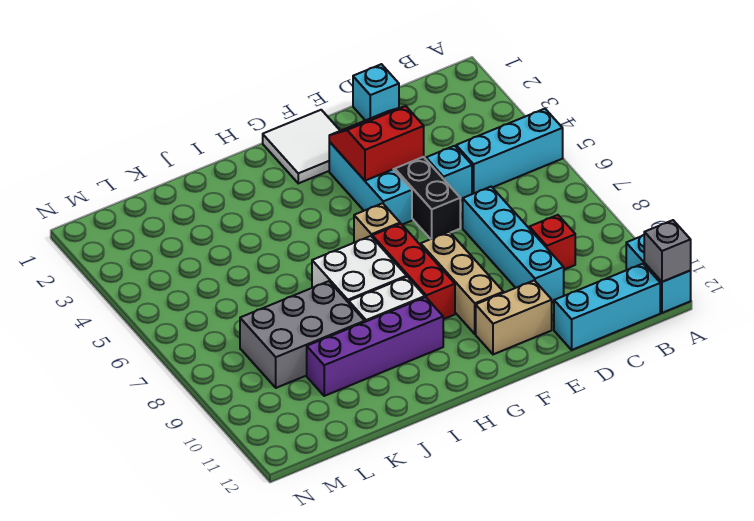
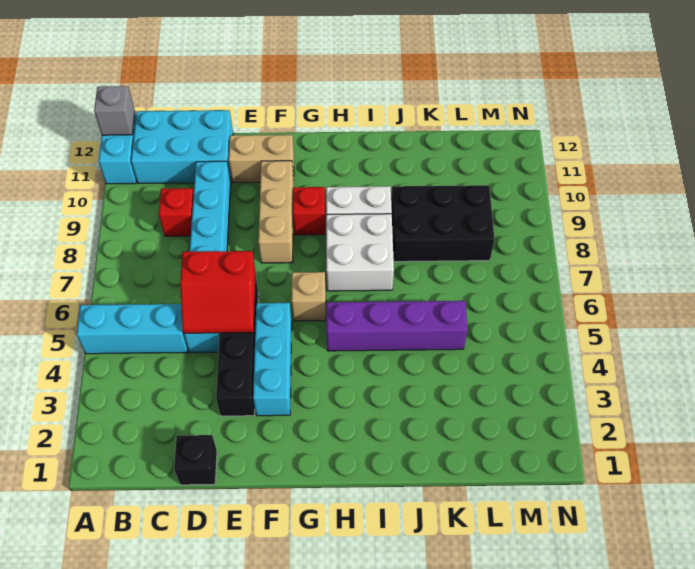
cyan brick B12:D12 level 1 -> cyan brick B11:D12 level 1
cyan brick D1 level 1 -> black brick D1 level 1
red slope E3:F4 level 2 top 4 -> red slope D5:E6 level 2 top 6
white tile F1:G2 level 1 -> none
red brick G7:G9 level 1 -> red brick G9 level 1
purple brick H10:K10 level 1 -> purple brick H5:K5 level 1
grey brick J8:L9 level 1 -> black brick J8:L9 level 1

